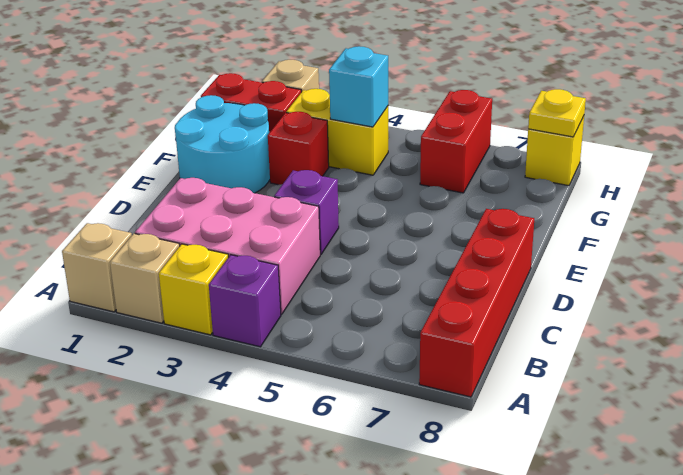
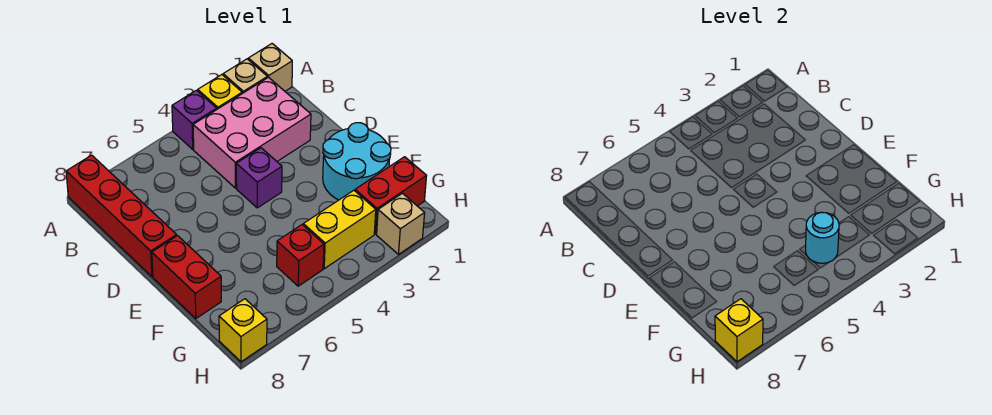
red brick F3 level 1 -> red brick G5 level 1
cyan brick G4 level 2 -> cyan round brick G4 level 2
red brick G6:H6 level 1 -> red brick E8:F8 level 1
yellow plate H8 level 2 -> yellow brick H8 level 2

